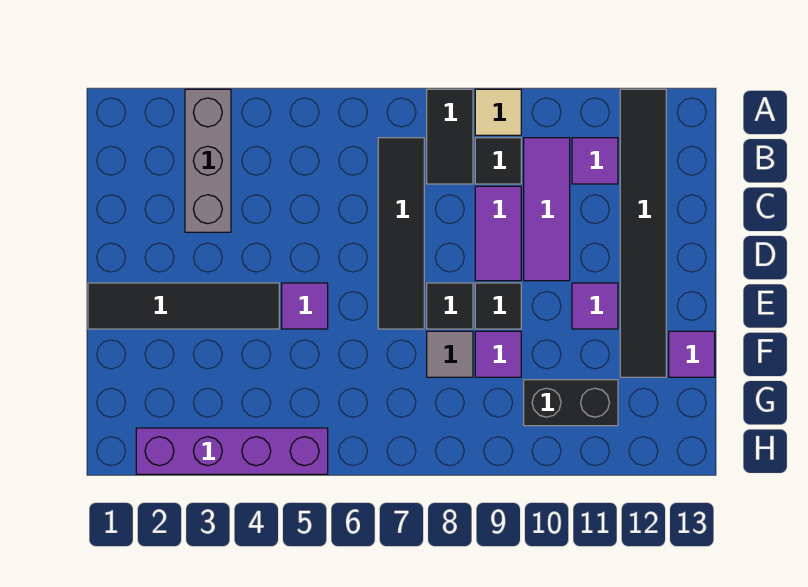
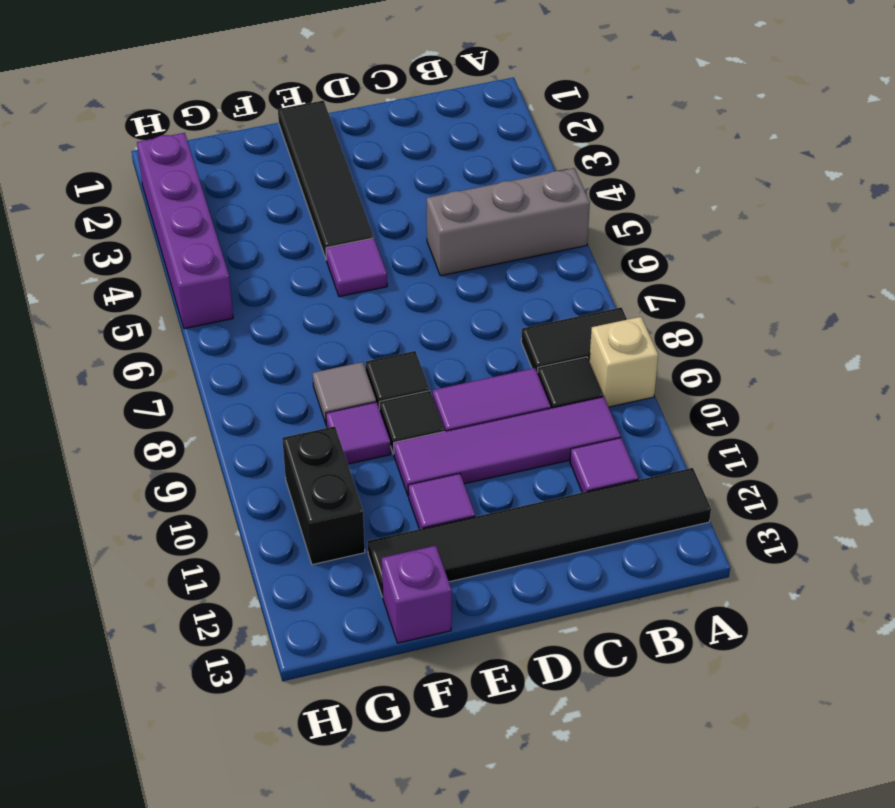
grey brick A3:C3 level 1 -> grey brick A5:C5 level 1
tan tile A9 level 1 -> tan brick A9 level 1
black tile B7:E7 level 1 -> none
purple tile B10:D10 level 1 -> purple tile B10:E10 level 1
purple tile F13 level 1 -> purple brick F13 level 1

